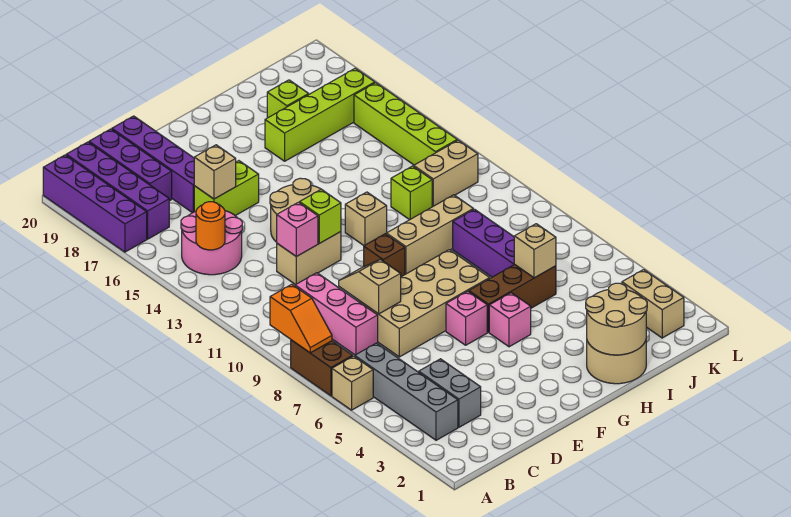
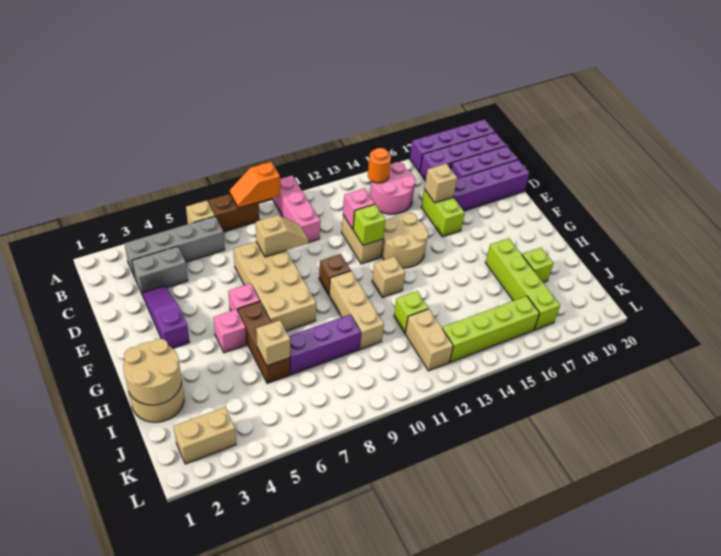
pink brick C8:C10 level 1 -> pink brick A10:C10 level 1
none -> purple slope D3:F3 level 1 top F

